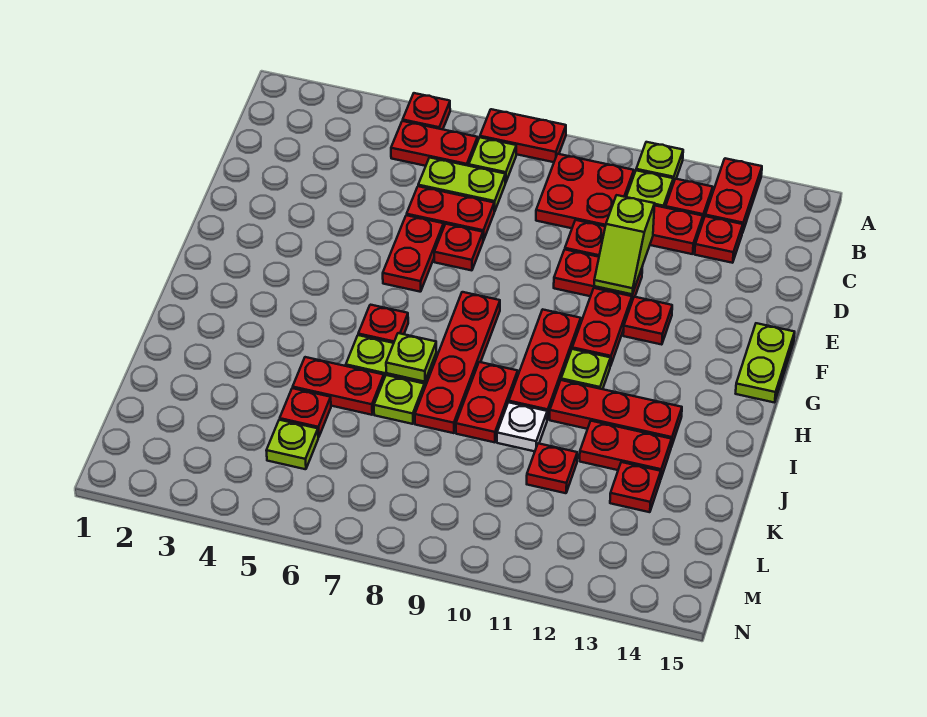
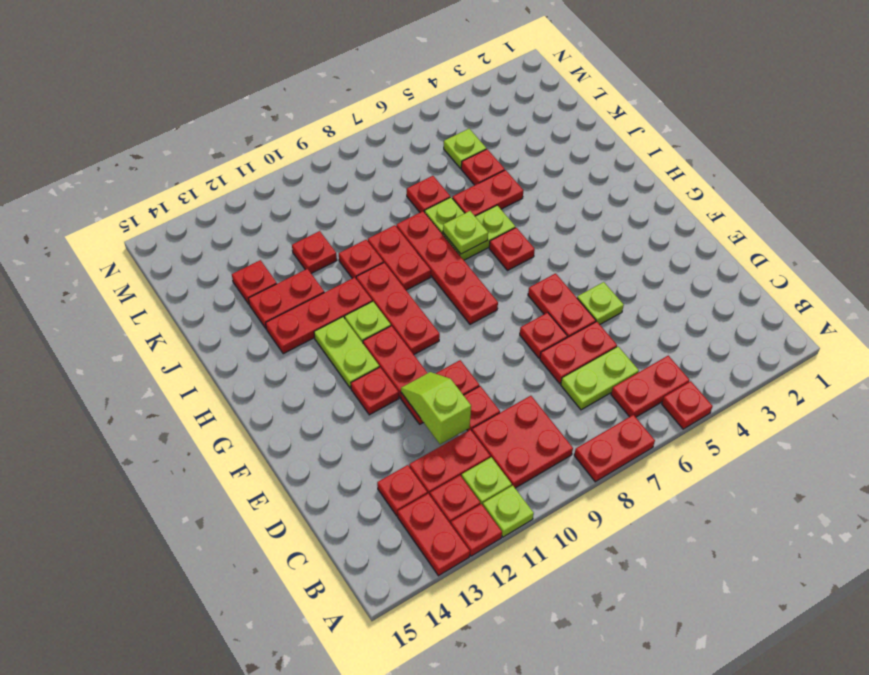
none -> red plate A12 level 1
lime plate B7 level 1 -> lime plate E5 level 1
lime plate F15:G15 level 1 -> lime plate G12:H12 level 1
white plate J10 level 1 -> red plate J10 level 1
none -> red plate K7 level 1

